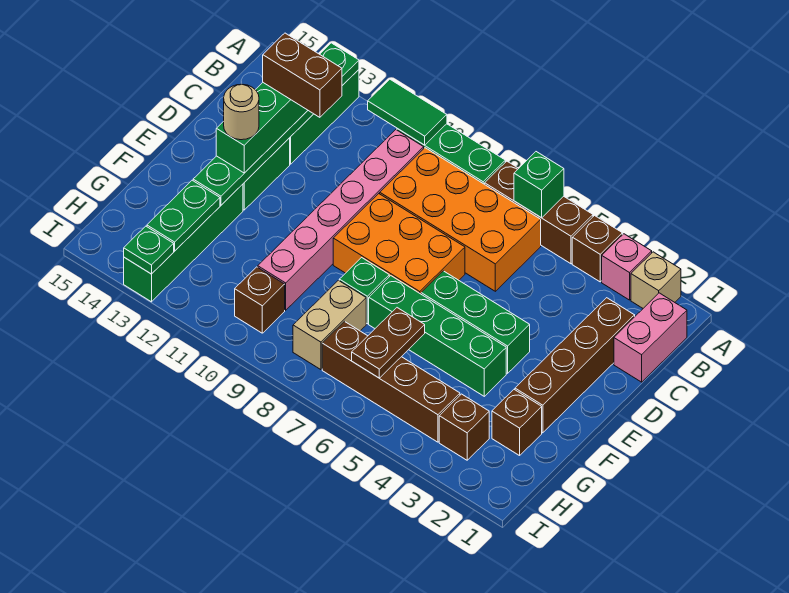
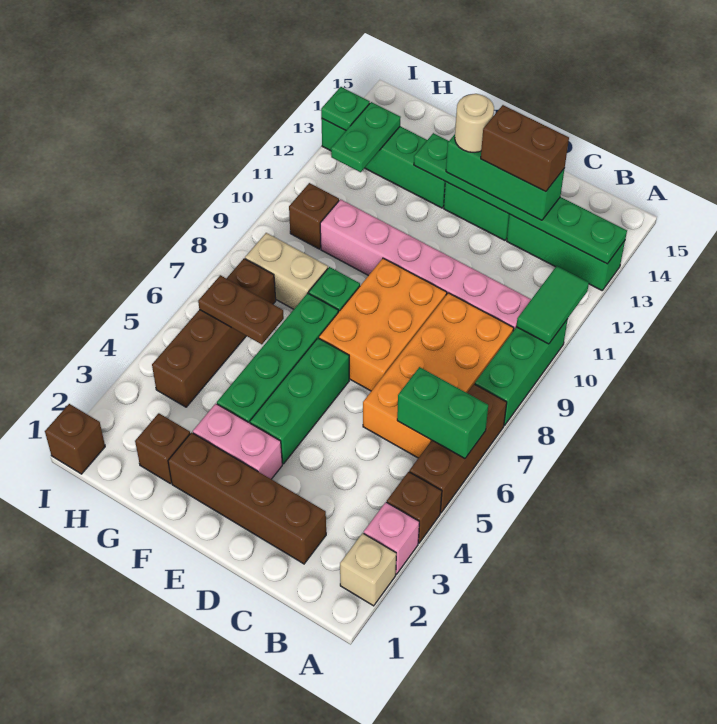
green brick A6 level 2 -> green brick A6:B6 level 2
pink brick B1:C1 level 1 -> pink brick E3:F3 level 1
brown brick C12:C13 level 4 -> brown brick C13:D13 level 4
green plate G13:H13 level 2 -> green plate H12:H13 level 2
brown brick H3 level 1 -> brown brick I1 level 1

